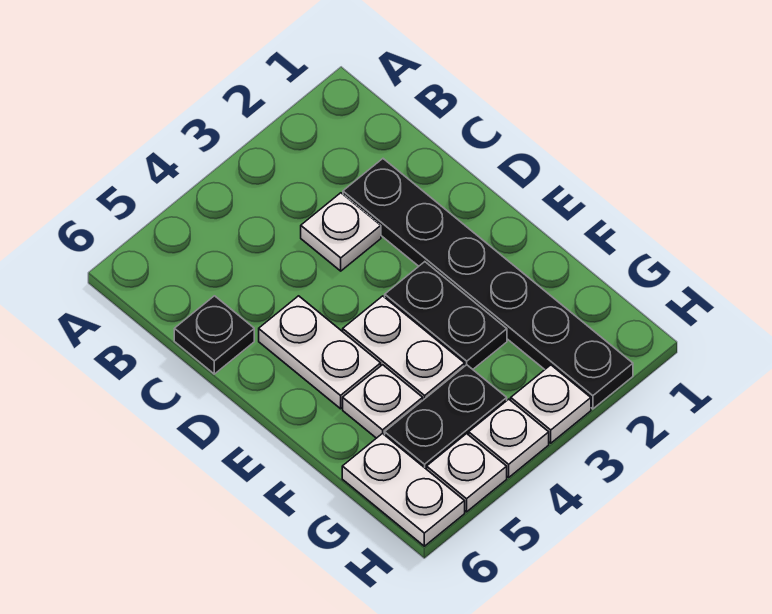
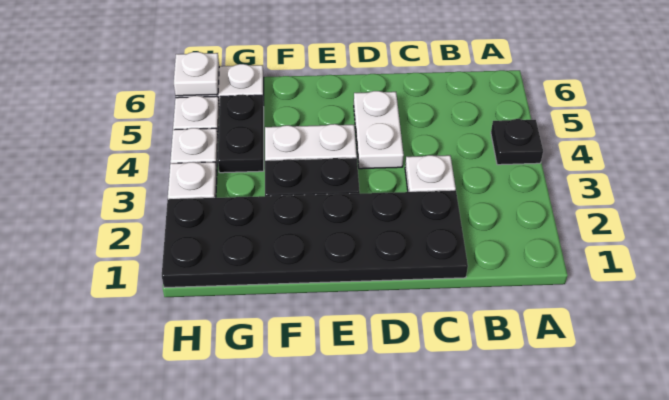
black plate C2:H2 level 1 -> black plate C1:H2 level 1
black plate C6 level 1 -> black plate A4 level 1
white plate D5:E5 level 1 -> white plate D4:D5 level 1
white plate F5 level 1 -> white plate H6 level 2

